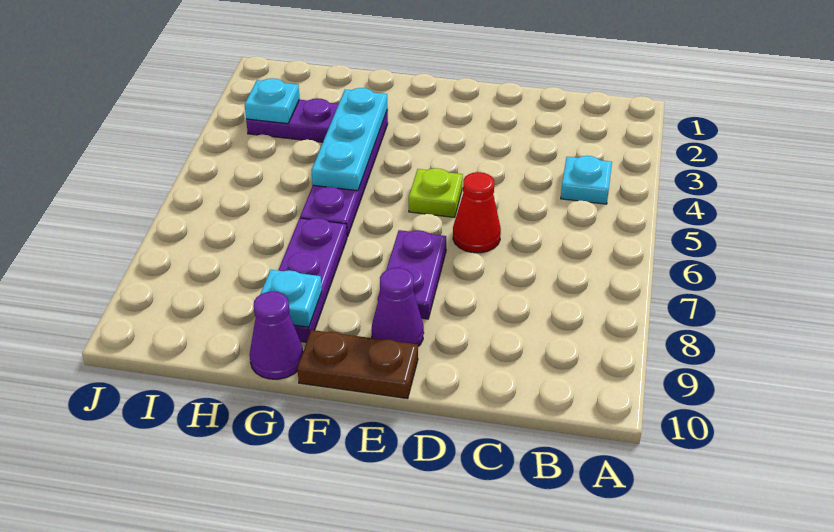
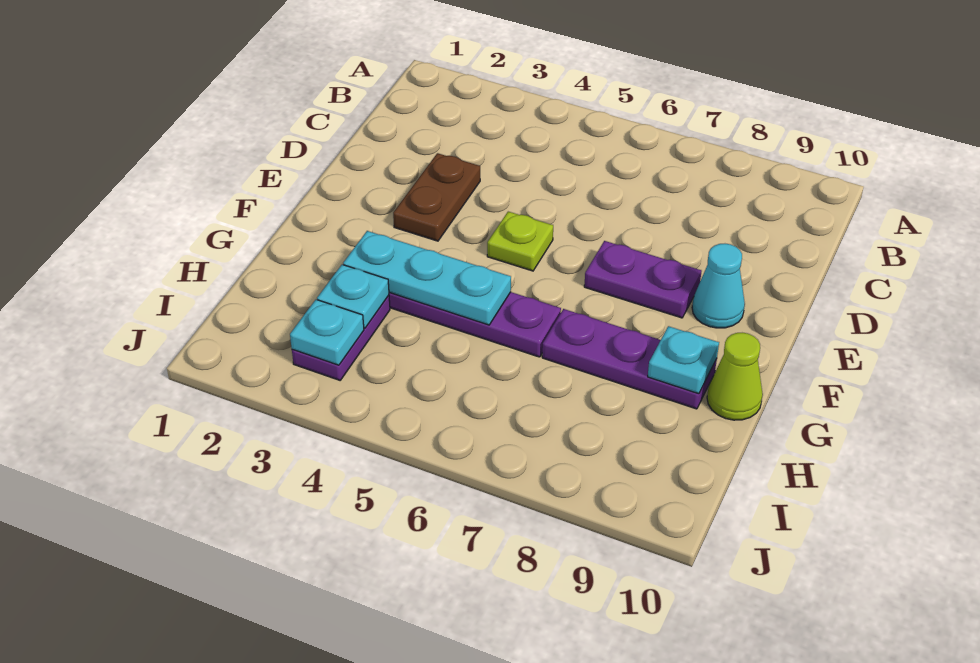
cyan plate B4 level 1 -> cyan plate H3 level 2
red cone D6 level 1 -> none
purple cone E9 level 1 -> cyan cone E9 level 1
brown plate E10:F10 level 1 -> brown plate D3:E3 level 1
purple cone G10 level 1 -> lime cone G10 level 1

